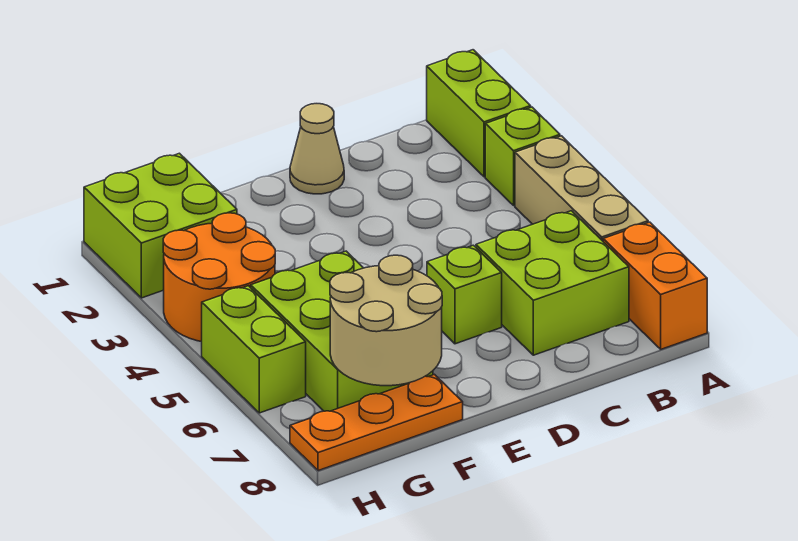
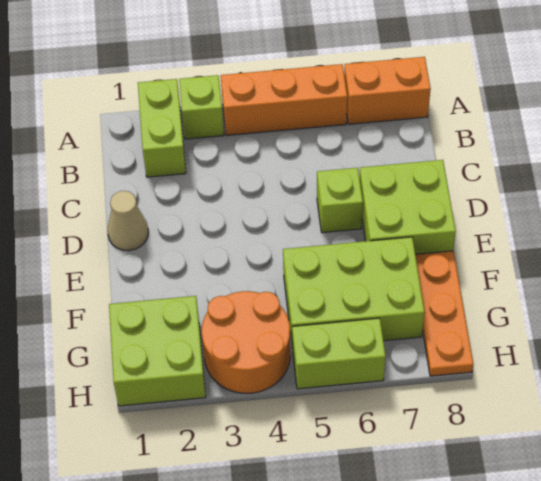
lime brick A1:A2 level 1 -> lime brick A2:B2 level 1
tan brick A4:A6 level 1 -> orange brick A4:A6 level 1
lime brick B6:C7 level 1 -> lime brick D7:E8 level 1
tan round brick F7:G8 level 2 -> none

